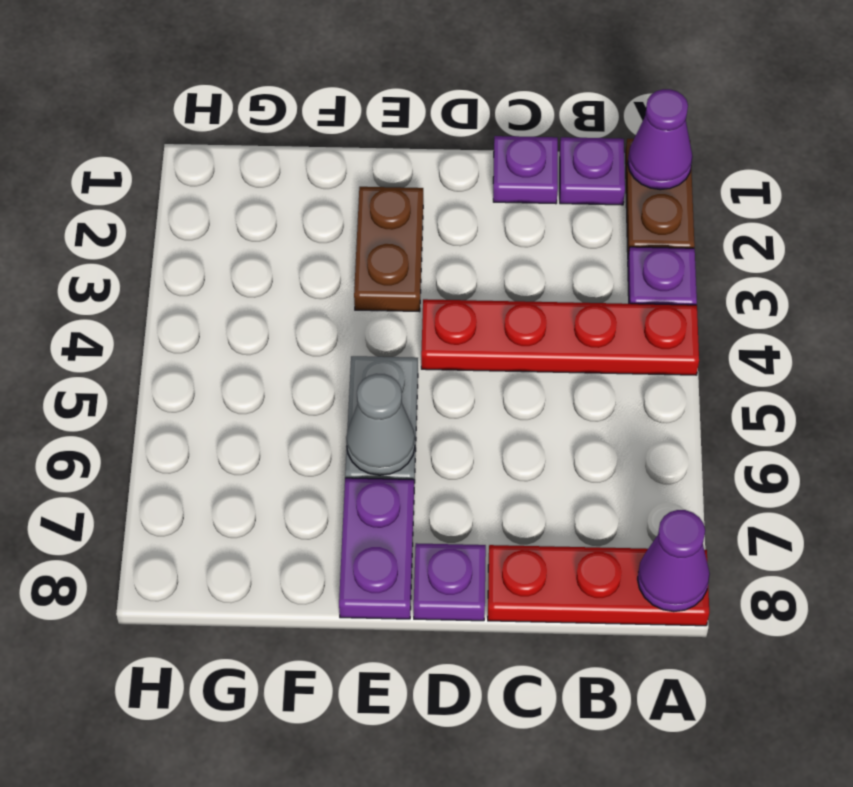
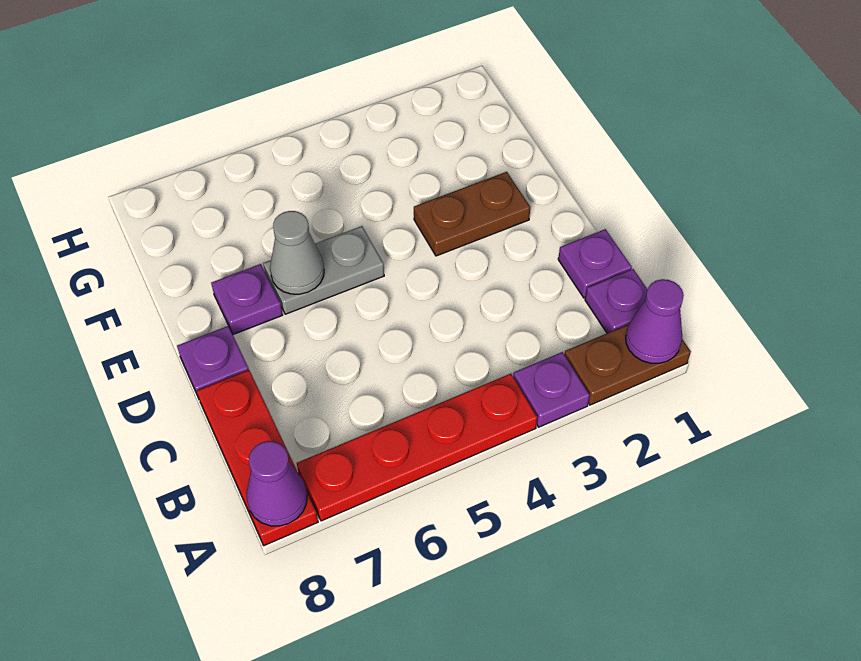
red plate A4:D4 level 1 -> red plate A4:A7 level 1
purple plate E7:E8 level 1 -> purple plate E7 level 1

